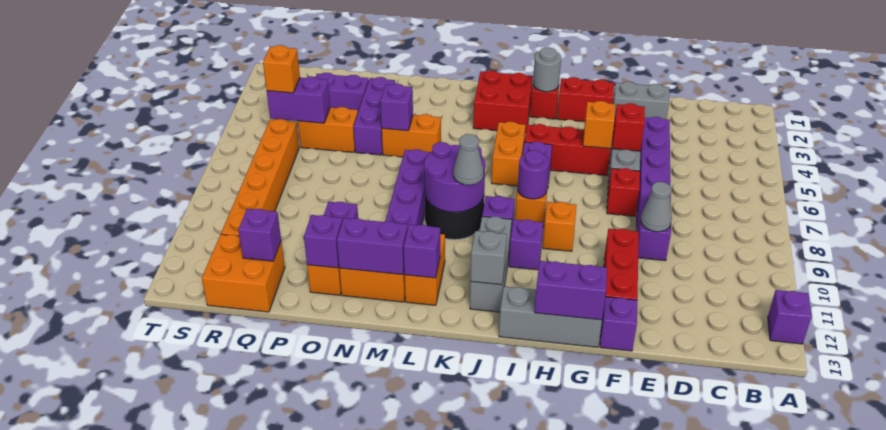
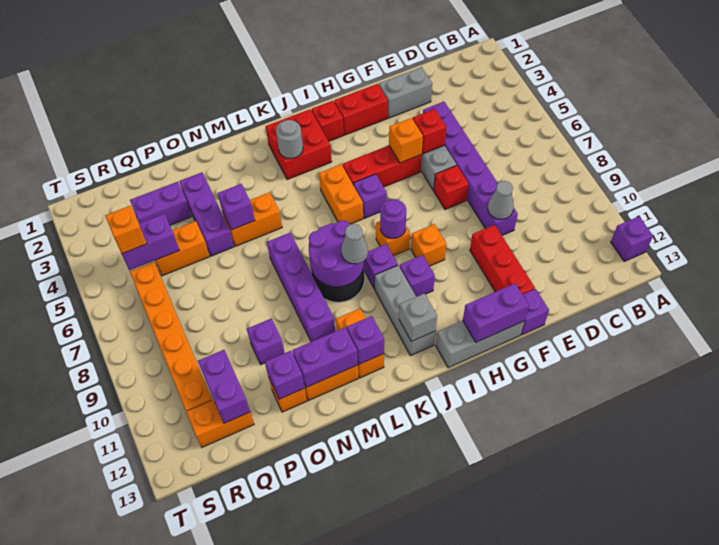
grey round brick I2 level 2 -> grey round brick K3 level 2
orange brick Q12:R13 level 1 -> orange brick Q12:R12 level 1
purple brick Q12 level 2 -> purple brick Q11:Q12 level 2

